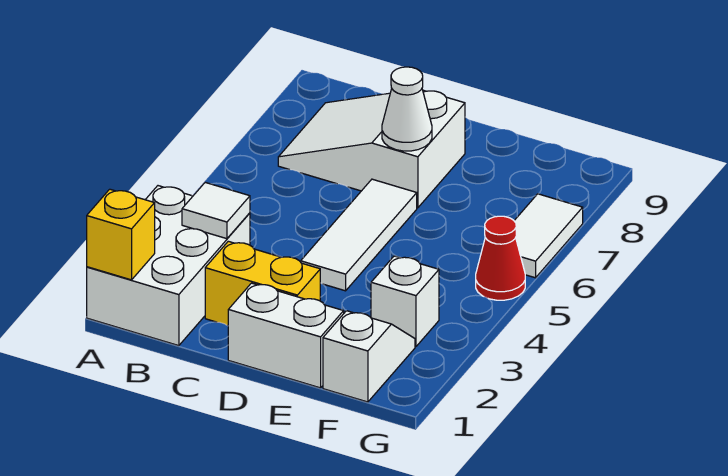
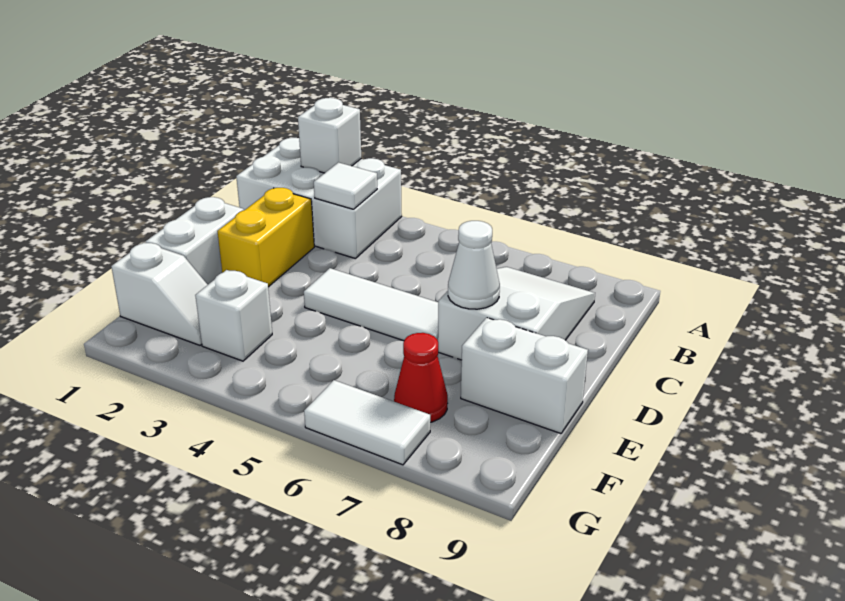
yellow brick A1 level 2 -> none
none -> white brick A2 level 2
none -> white brick E8:E9 level 1
red cone G5 level 1 -> red cone F7 level 1

